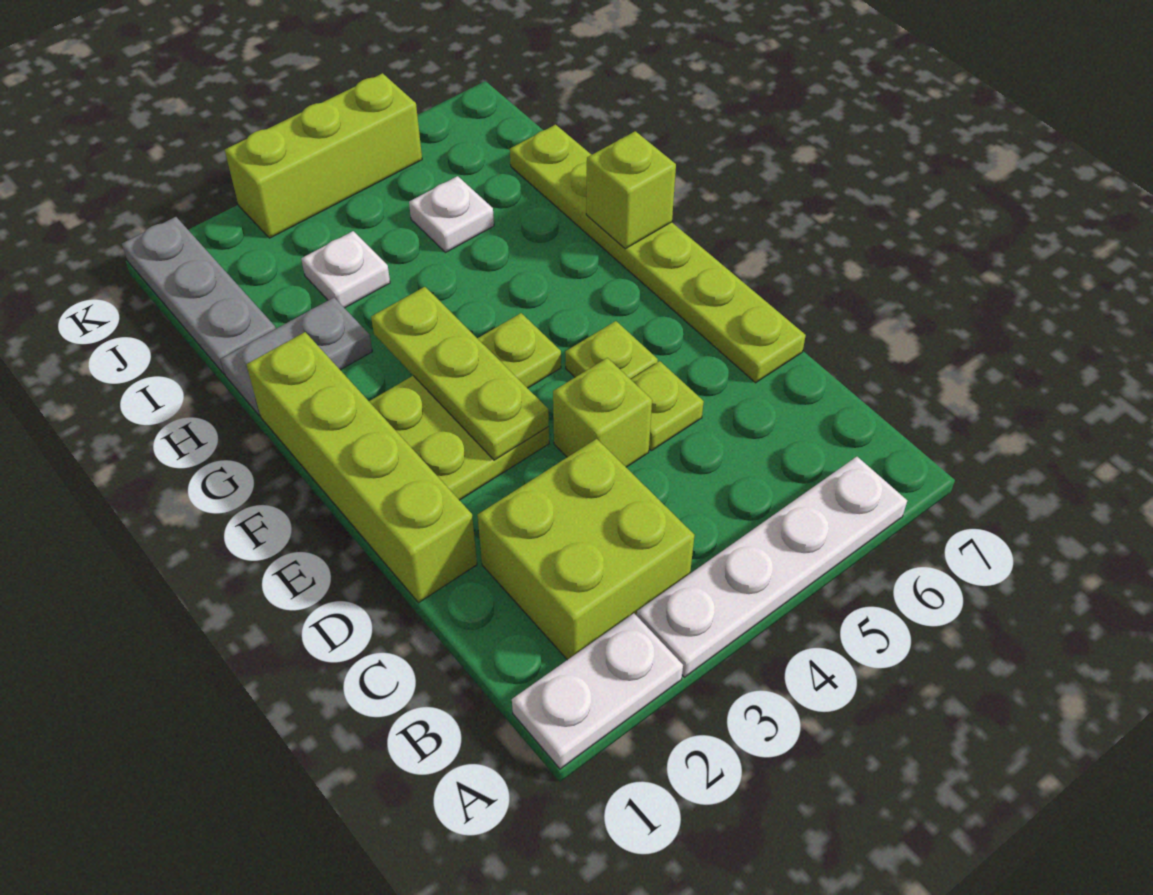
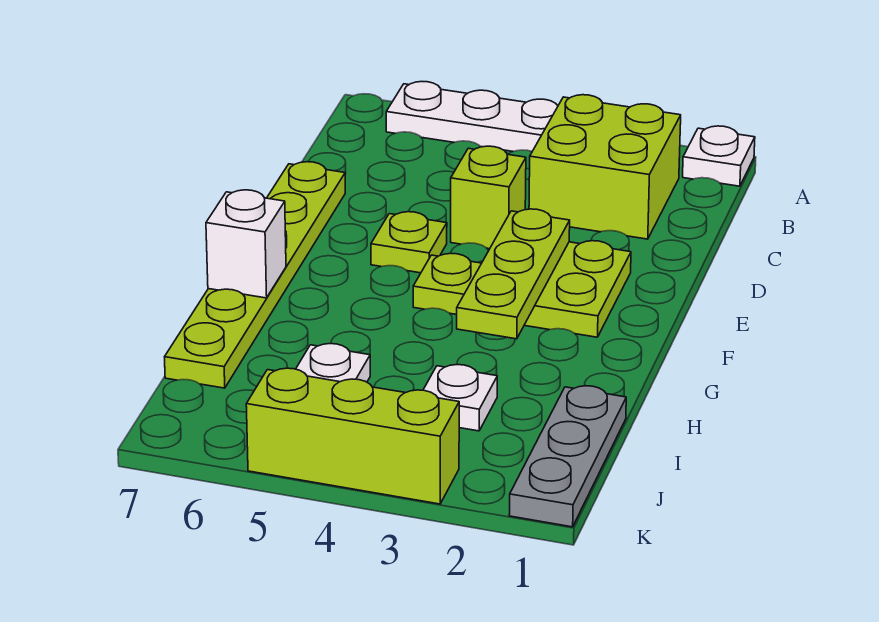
white plate A1:A2 level 1 -> white plate A1 level 1
lime brick D1:G1 level 1 -> none
lime plate D5 level 1 -> none
lime brick G7 level 2 -> white brick G7 level 2
grey plate H1:H2 level 1 -> none

